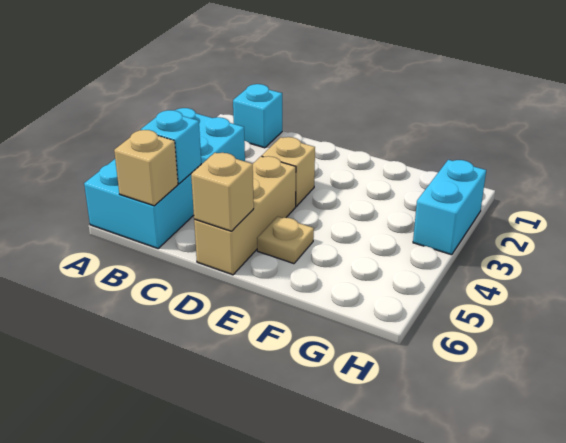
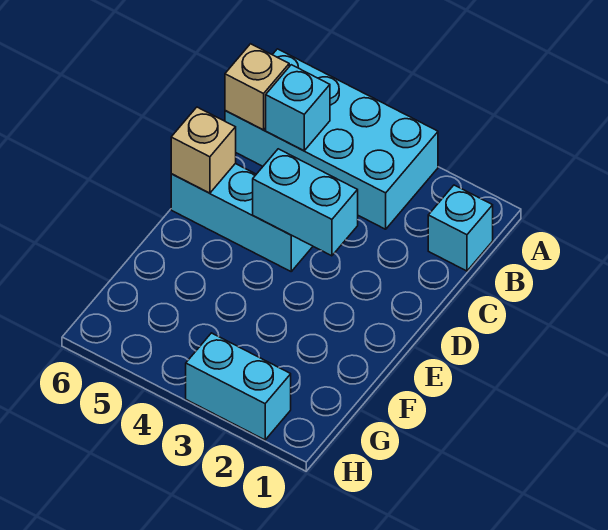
tan brick D3 level 1 -> none
none -> cyan brick D3:D4 level 2
tan brick D4:D6 level 1 -> cyan brick D4:D6 level 1
tan plate E5 level 1 -> none

